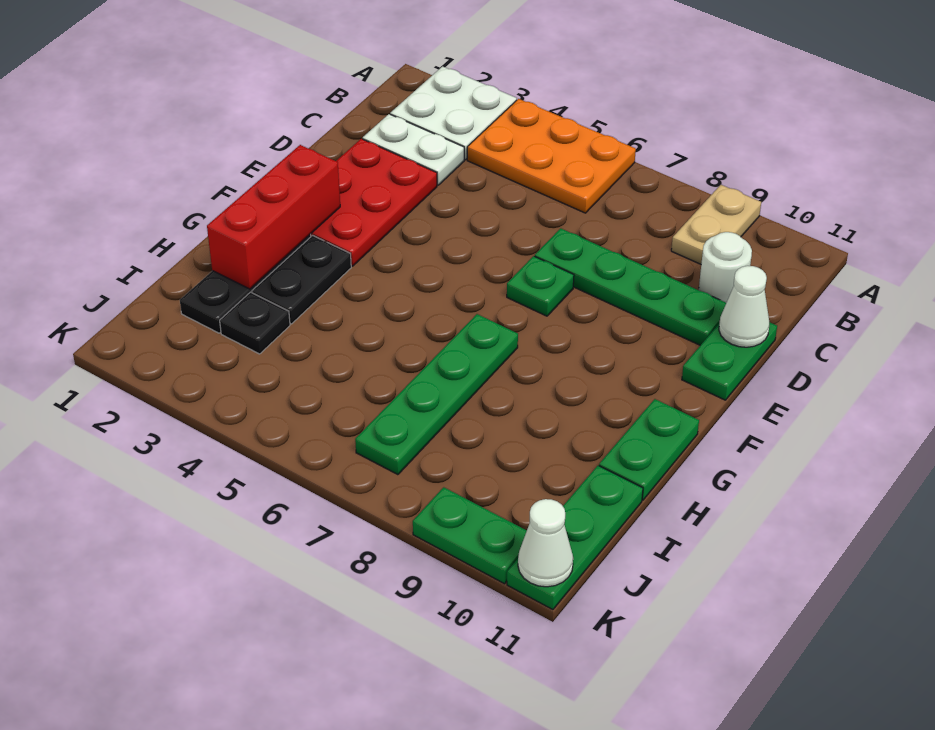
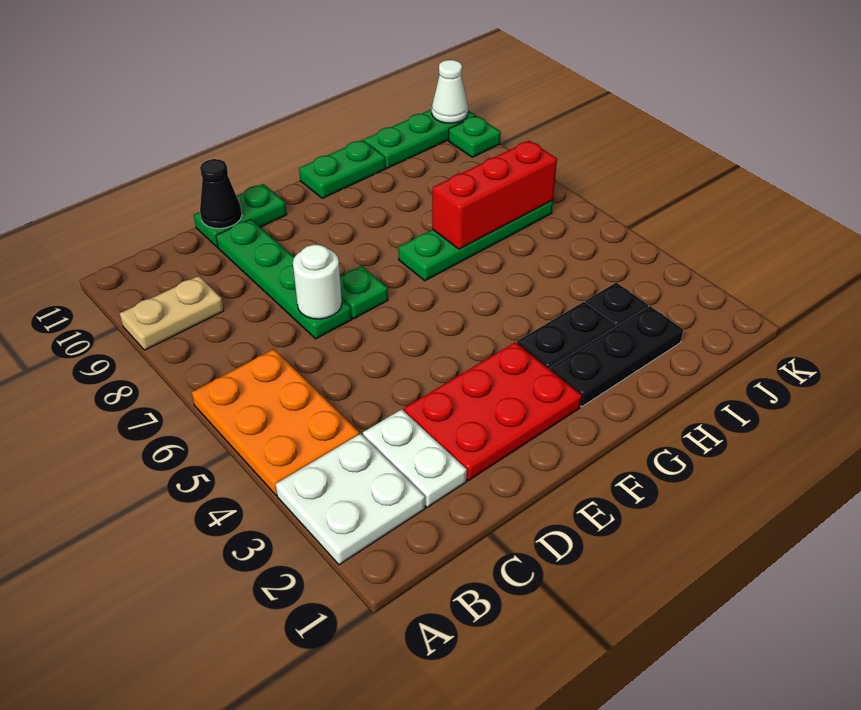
white round brick C10 level 1 -> white round brick D7 level 2
white cone D11 level 2 -> black cone D11 level 2
red brick F2:H2 level 2 -> red brick H7:J7 level 2
green plate K9:K10 level 1 -> green plate K10 level 1

